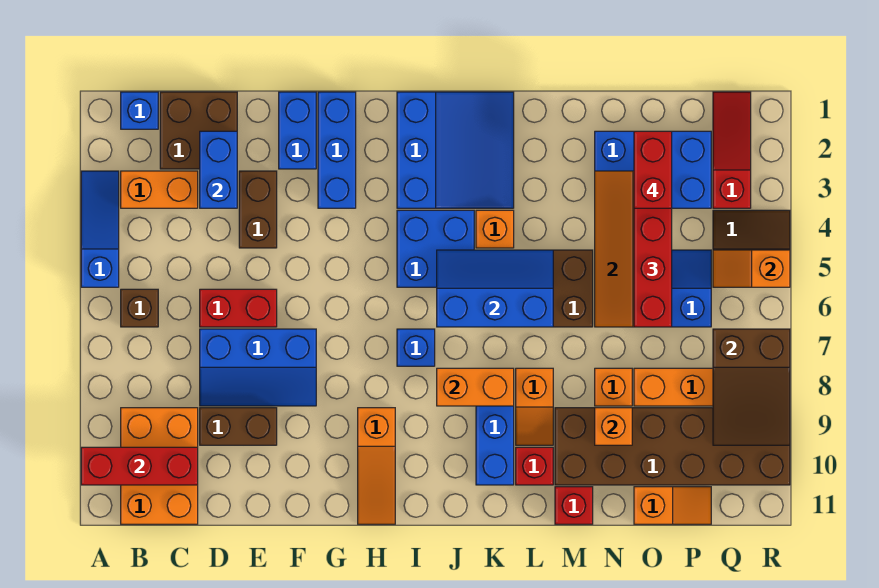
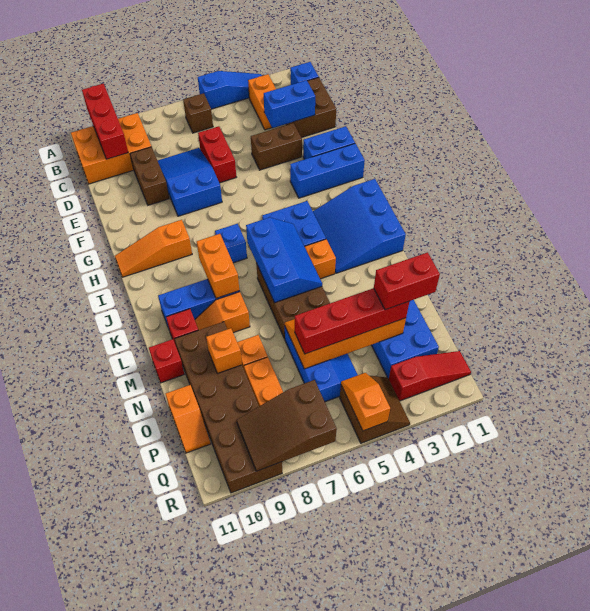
blue slope D7:F8 level 1 top 7 -> blue slope D7:F8 level 1 top F
blue slope I1:K3 level 1 top I -> blue slope I1:K3 level 1 top 1

